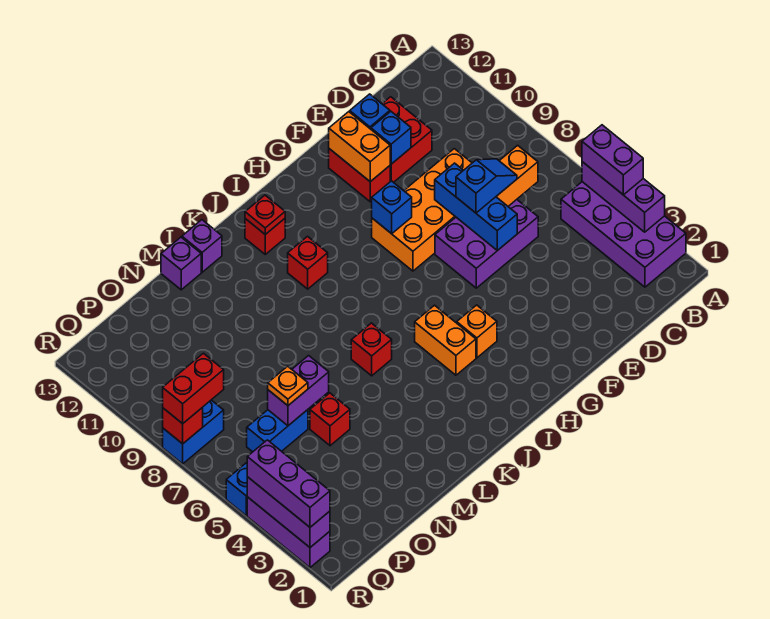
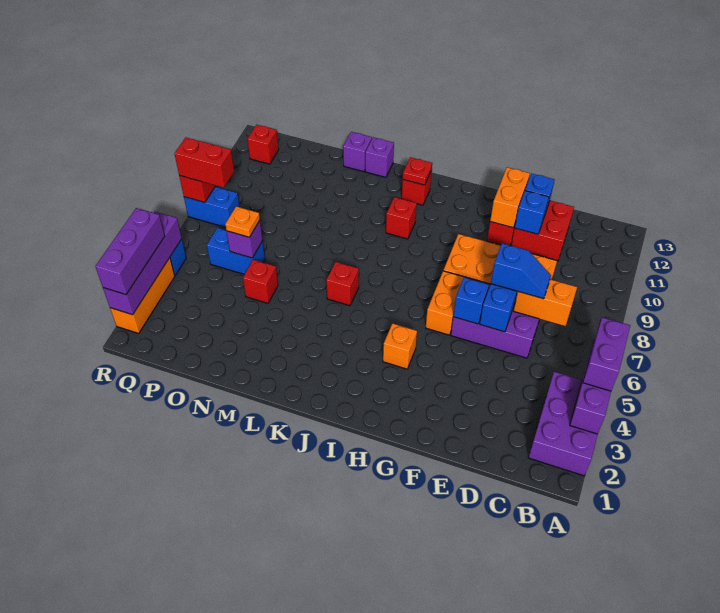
purple brick A2:B5 level 1 -> purple brick A2:B4 level 1
blue brick G9 level 2 -> blue brick F6 level 2
orange brick I4:I5 level 1 -> orange brick G6:G7 level 1
purple brick N6:O6 level 2 -> purple brick O6 level 2
none -> red brick Q12 level 1
purple brick R2:R4 level 1 -> orange brick R2:R4 level 1
purple brick R2:R4 level 2 -> purple brick R2:R5 level 2

